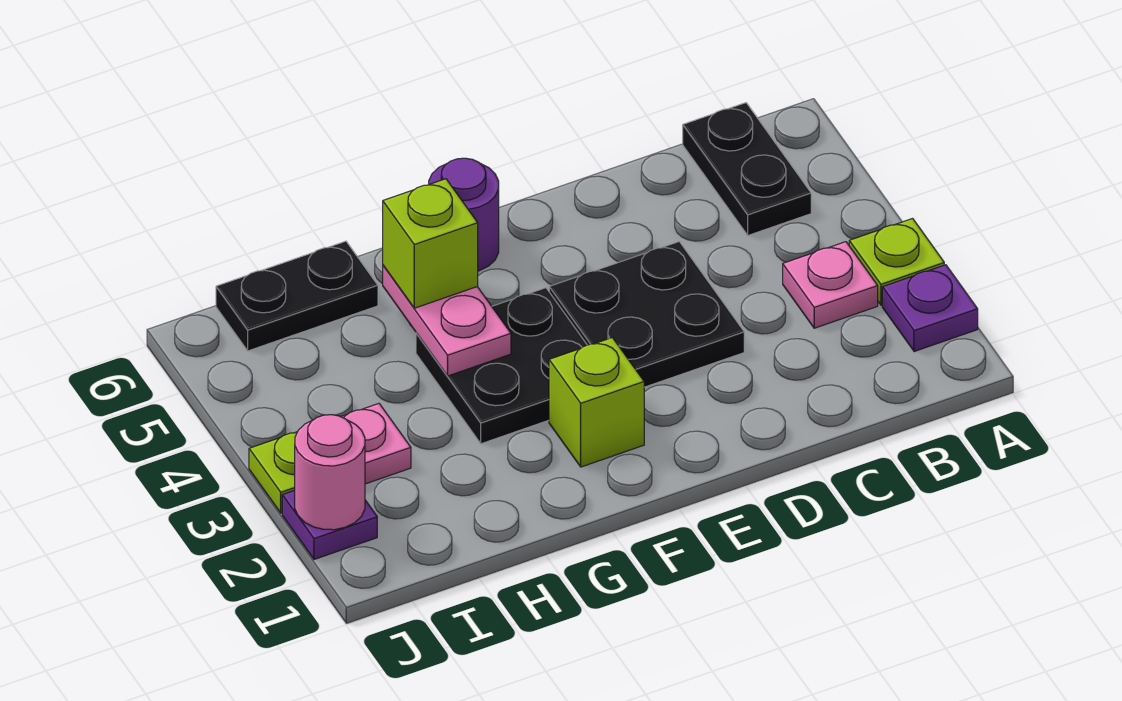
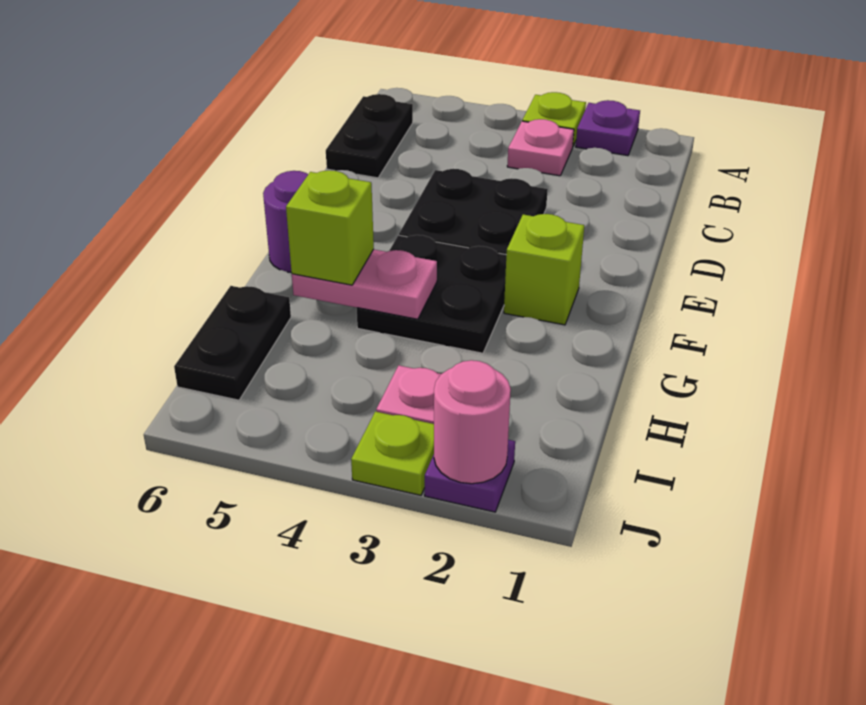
black plate B5:B6 level 1 -> black plate B6:C6 level 1

